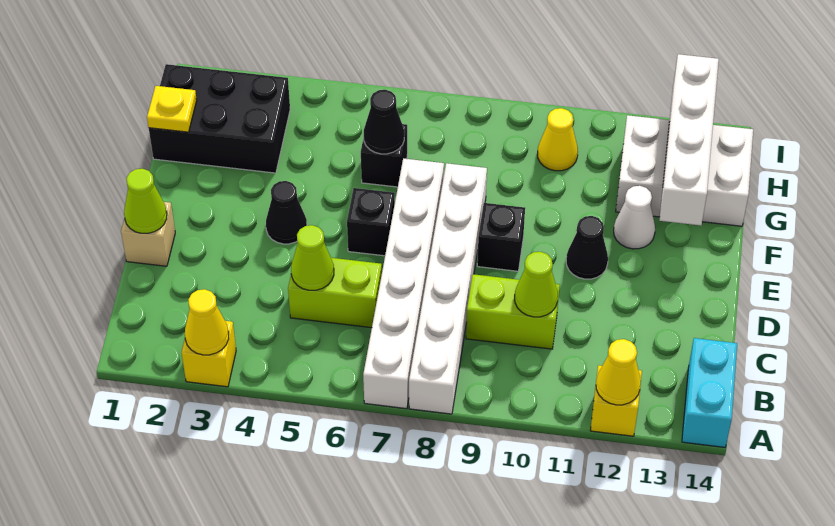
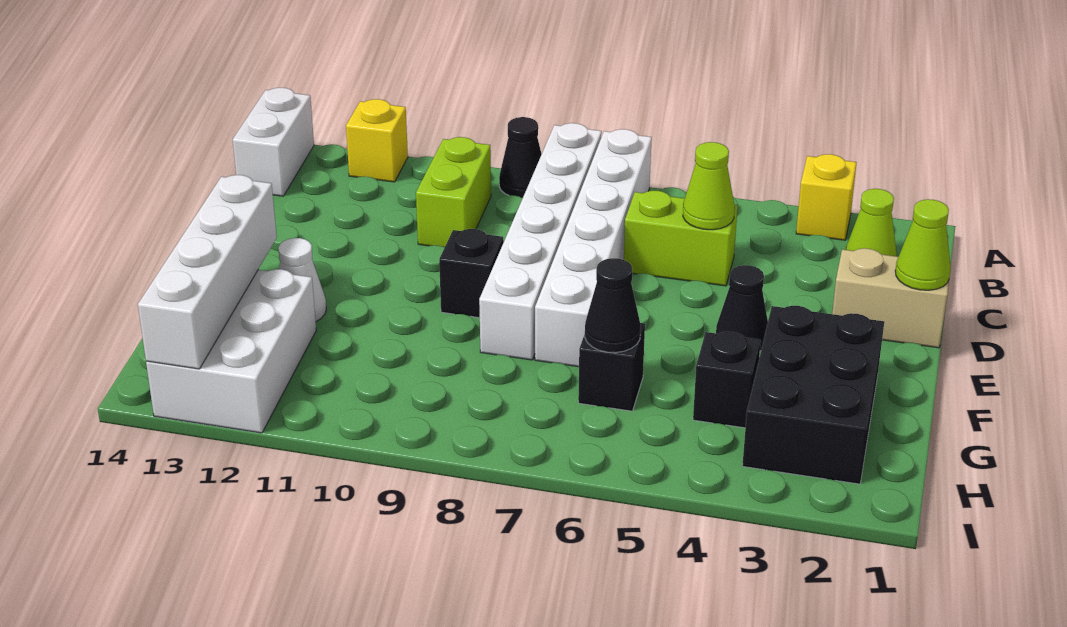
yellow cone A3 level 2 -> none
yellow cone A12 level 2 -> none
cyan brick A14:B14 level 1 -> white brick A14:B14 level 1
lime brick C9:C10 level 1 -> lime brick B10:C10 level 1
lime cone C10 level 2 -> lime cone B2 level 1
tan brick D1 level 1 -> tan brick D1:D2 level 1
black brick E6 level 1 -> black brick G4 level 1
black cone E11 level 1 -> black cone A9 level 1
black brick G1:H3 level 1 -> black brick F2:H3 level 1
yellow plate G1 level 2 -> none
white brick G12:H14 level 1 -> white brick G12:I13 level 1
yellow cone H10 level 1 -> none

